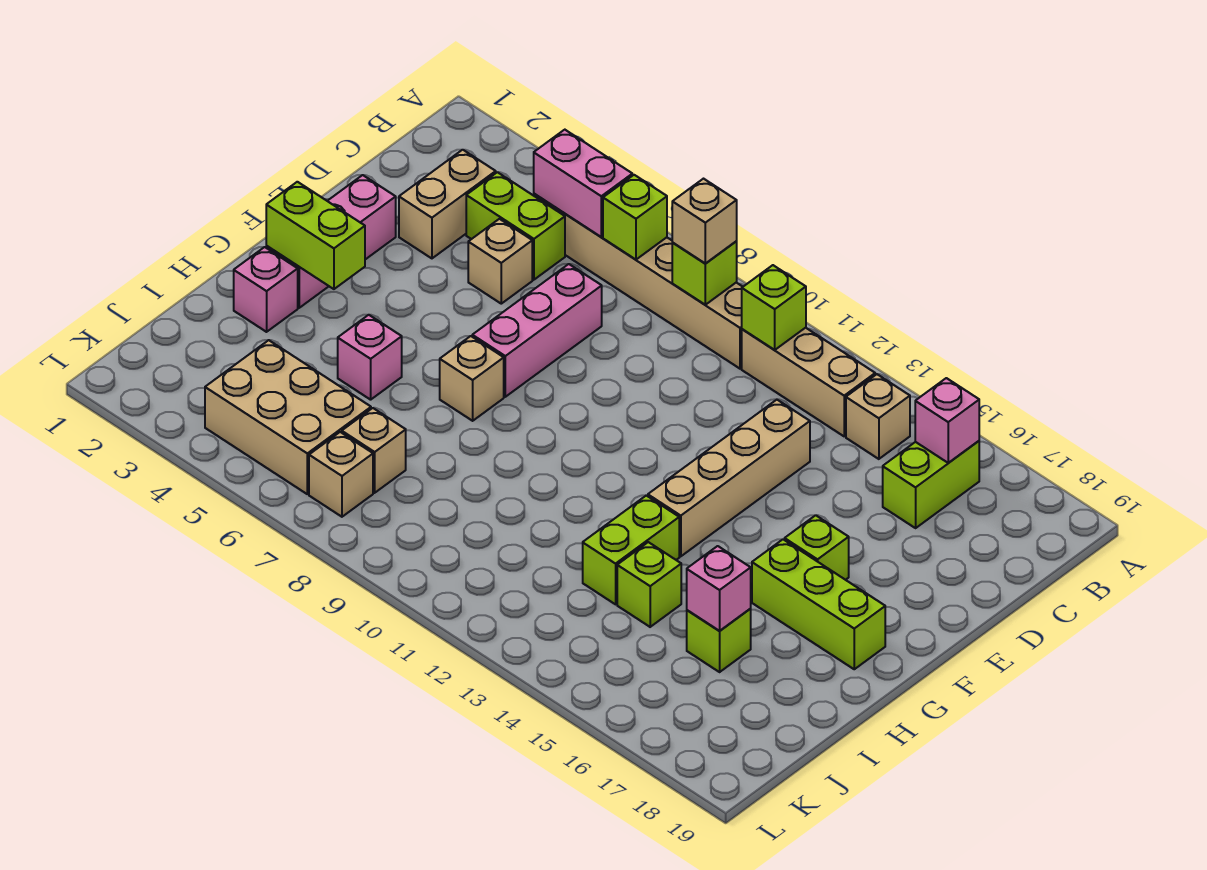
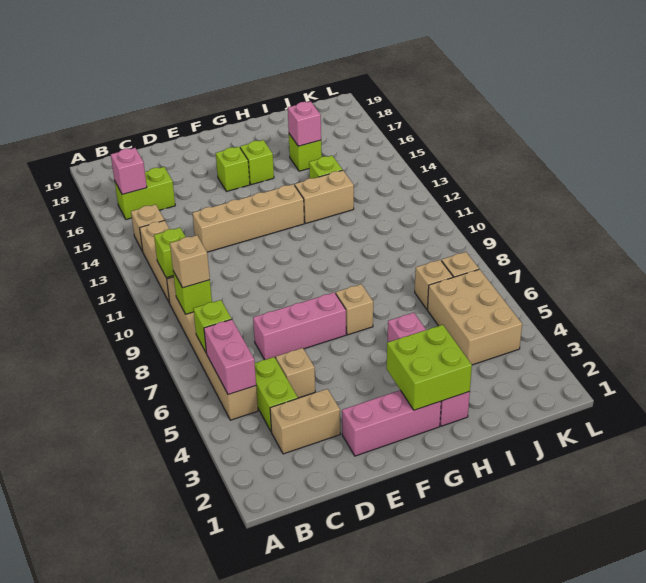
lime brick G2:G3 level 2 -> lime brick G2:H3 level 2
lime brick G16:G18 level 1 -> lime brick G16 level 1
lime brick H13:I13 level 1 -> tan brick H13:I13 level 1

